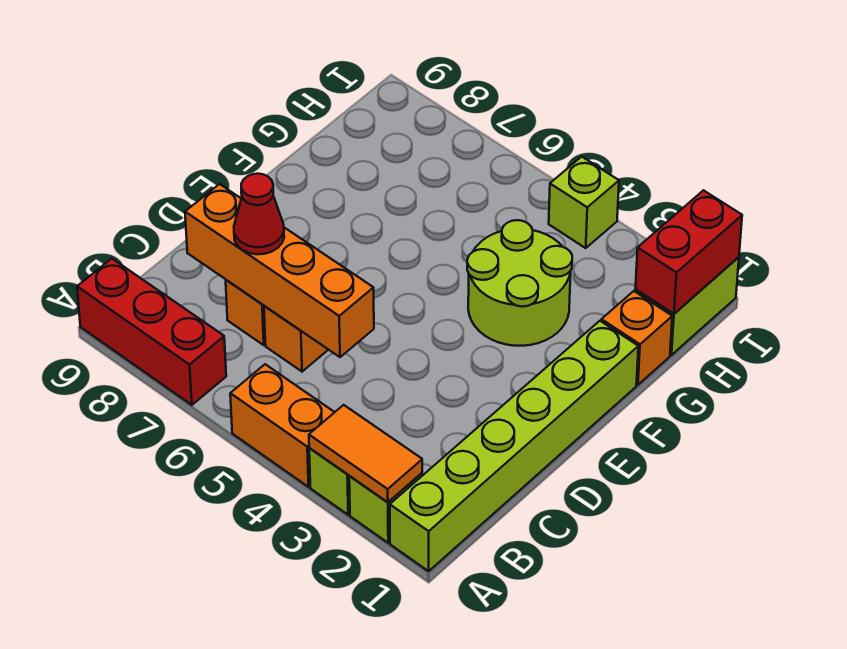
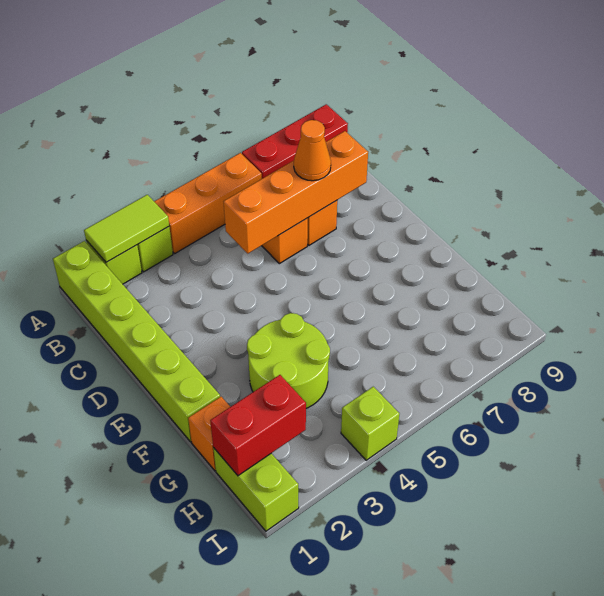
orange tile A2:A3 level 2 -> lime tile A2:A3 level 2
orange brick A4:A5 level 1 -> orange brick A4:A6 level 1
red cone C7 level 3 -> orange cone C7 level 3
red brick H1:I1 level 2 -> red brick H1:H2 level 2

